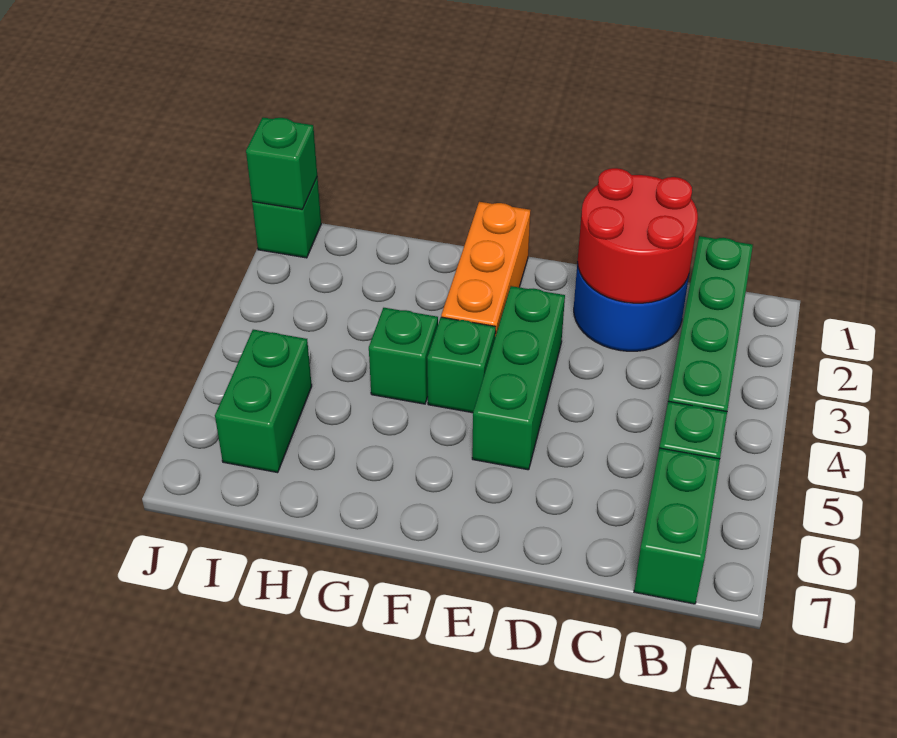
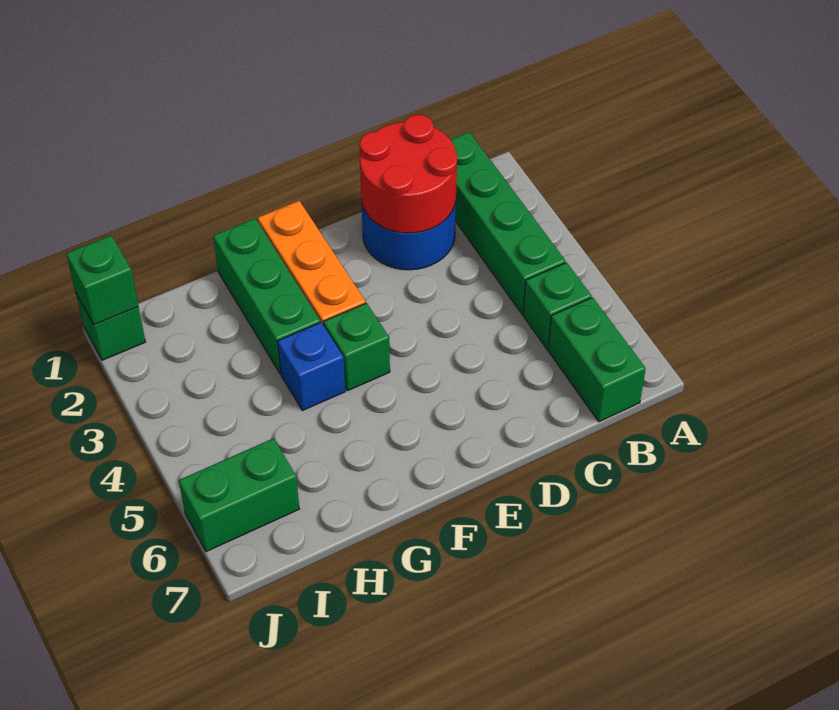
green brick E3:E5 level 1 -> green brick G1:G3 level 1
green brick G4 level 1 -> blue brick G4 level 1
green brick I5:I6 level 1 -> green brick I6:J6 level 1

